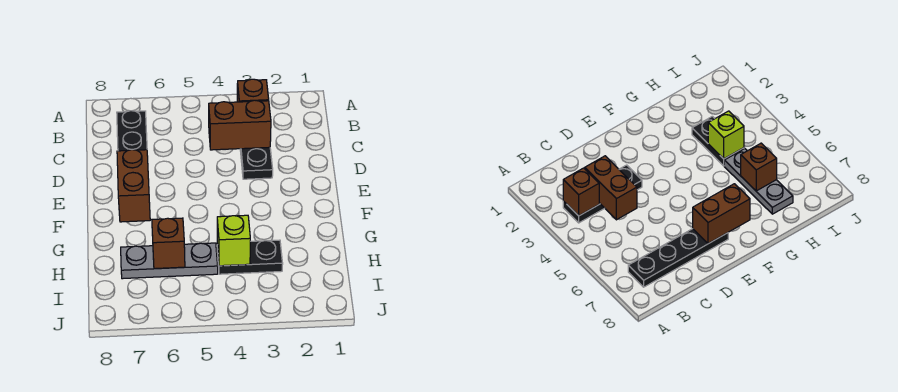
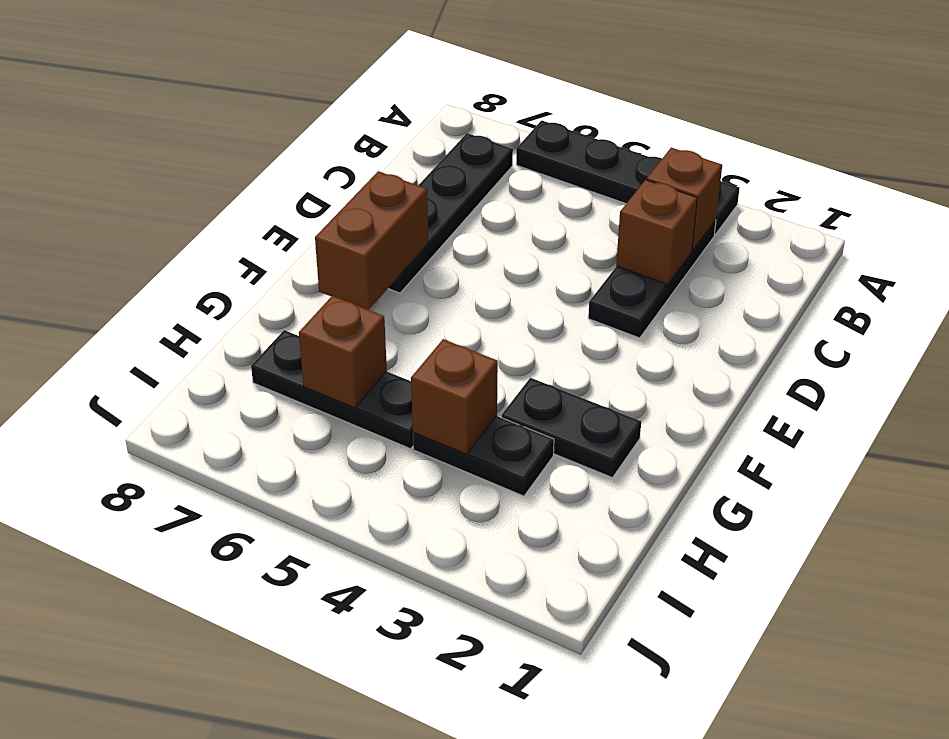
none -> black plate A3:A6 level 1
brown brick C3:C4 level 2 -> brown brick C3 level 2
none -> black plate G2:G3 level 1
lime brick H4 level 2 -> brown brick H4 level 2
grey plate H5:H7 level 1 -> black plate H5:H7 level 1

